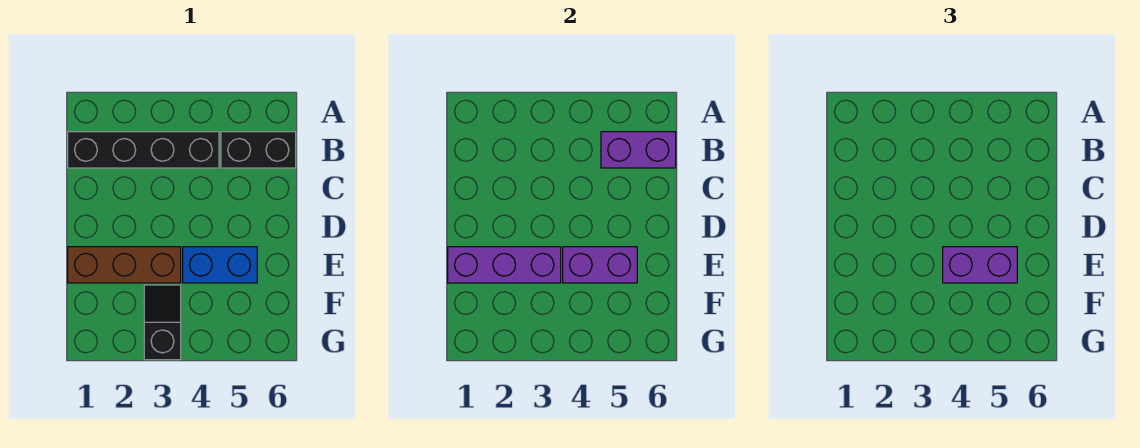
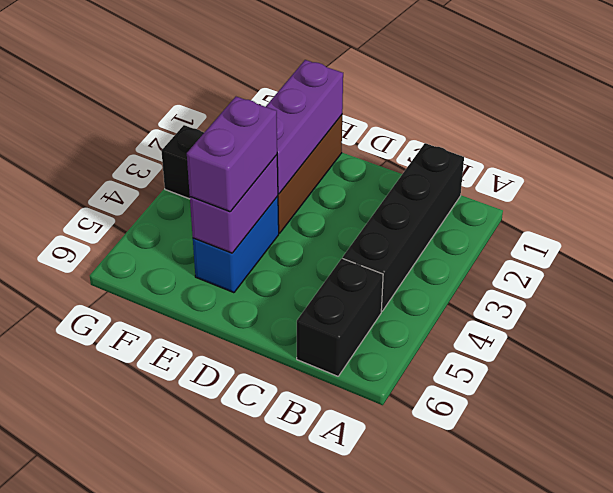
purple brick B5:B6 level 2 -> none

